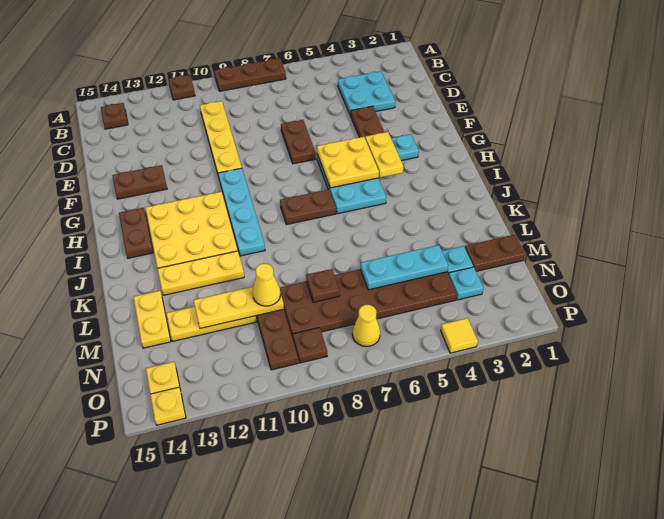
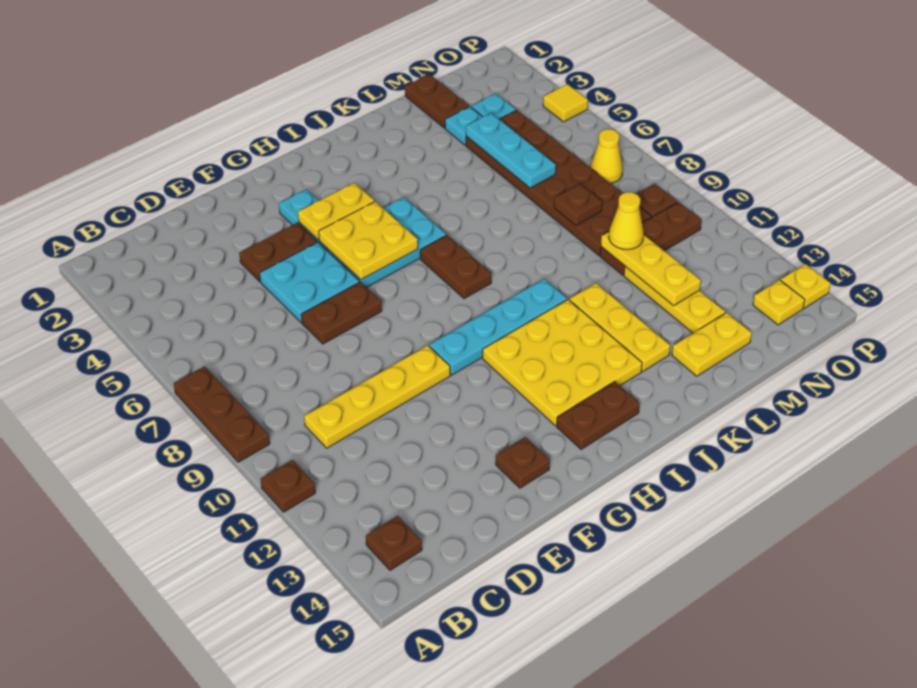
cyan plate C3:D4 level 1 -> cyan plate E5:F6 level 1
brown plate F13:F14 level 1 -> brown plate F14 level 1

